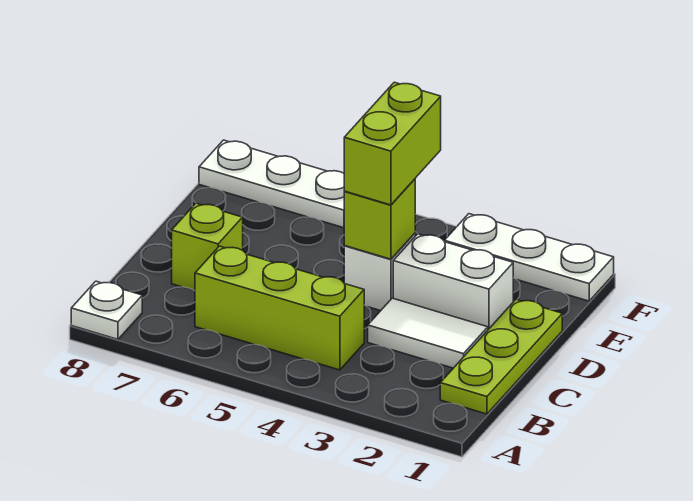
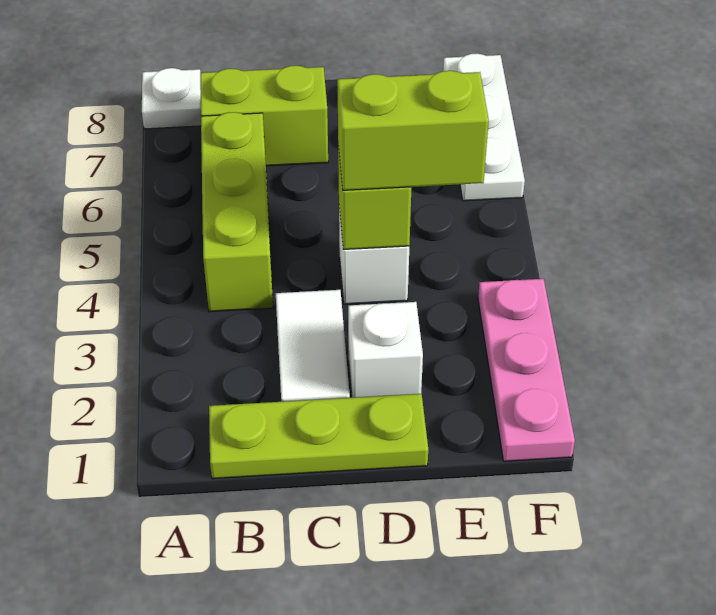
lime brick C7 level 1 -> lime brick B7:C7 level 1
white brick D2:D3 level 1 -> white brick D2 level 1
white plate F1:F3 level 1 -> pink plate F1:F3 level 1

